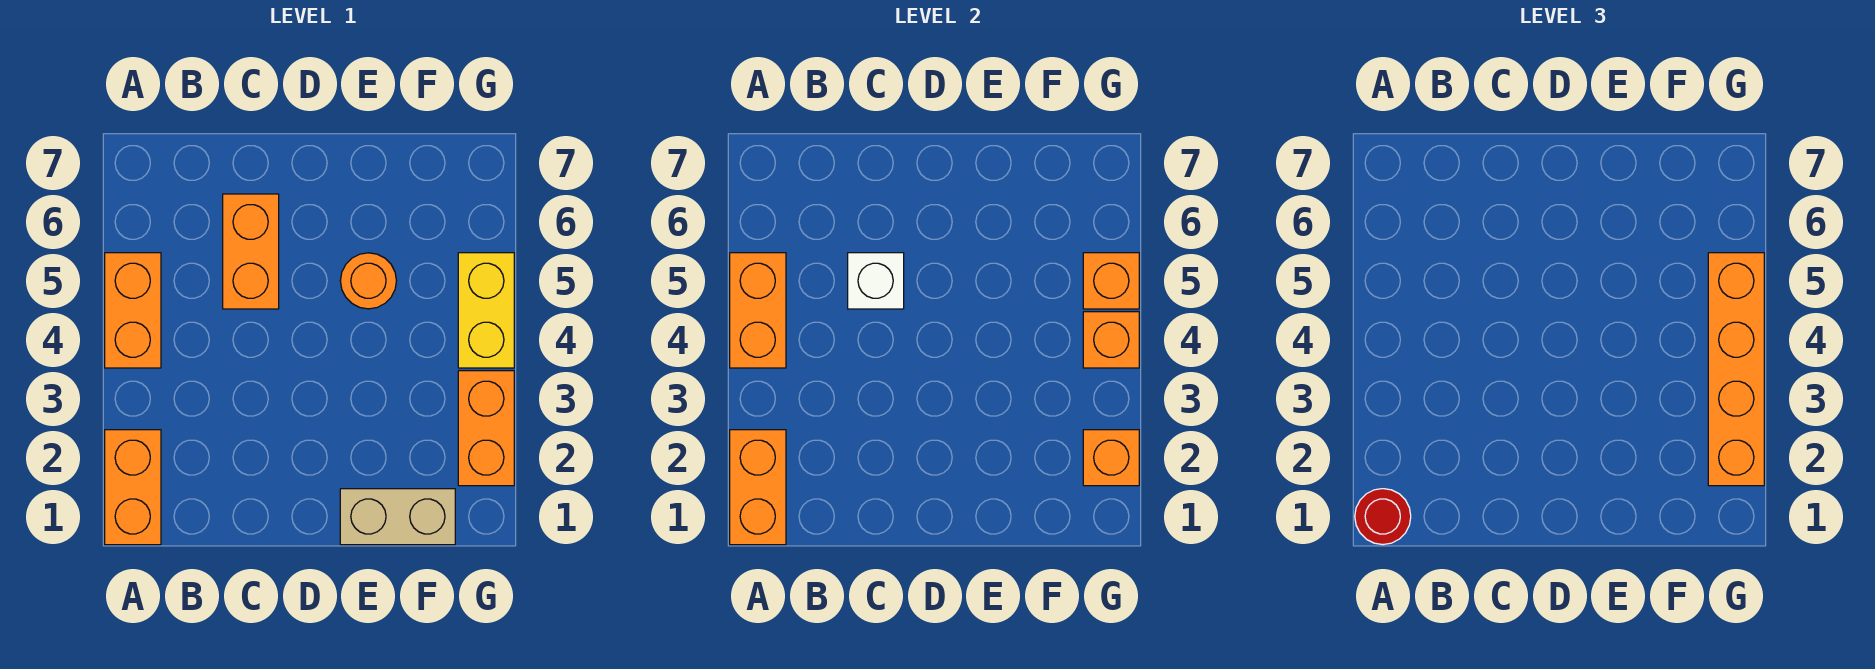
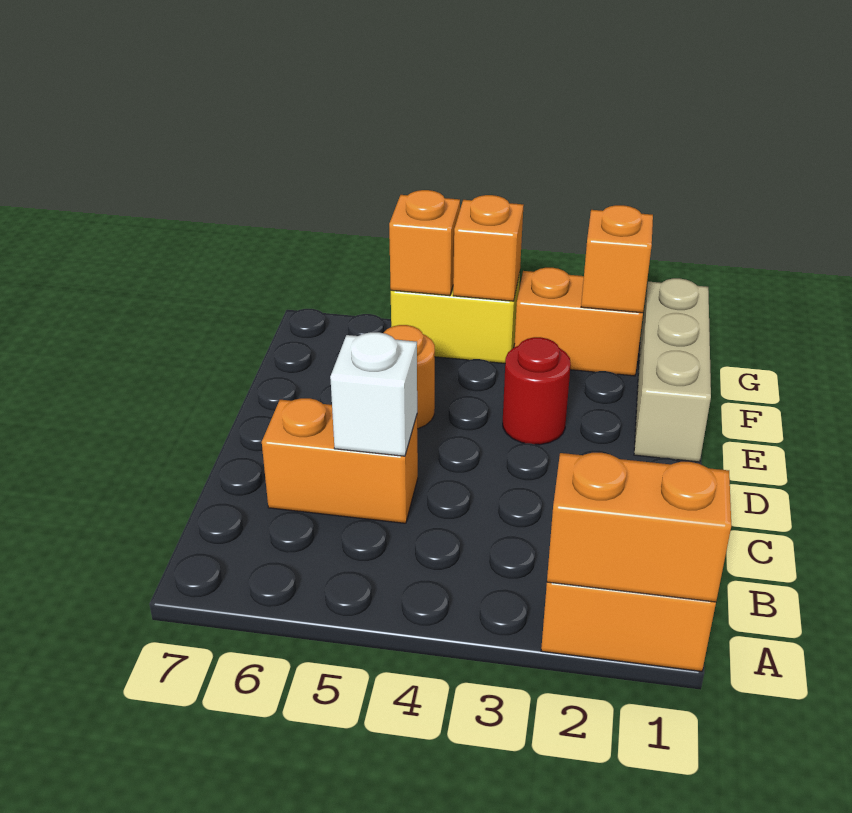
red round brick A1 level 3 -> red round brick E3 level 1
orange brick A4:A5 level 1 -> none
orange brick A4:A5 level 2 -> none
tan brick E1:F1 level 1 -> tan brick E1:G1 level 1
orange brick G2:G5 level 3 -> none

